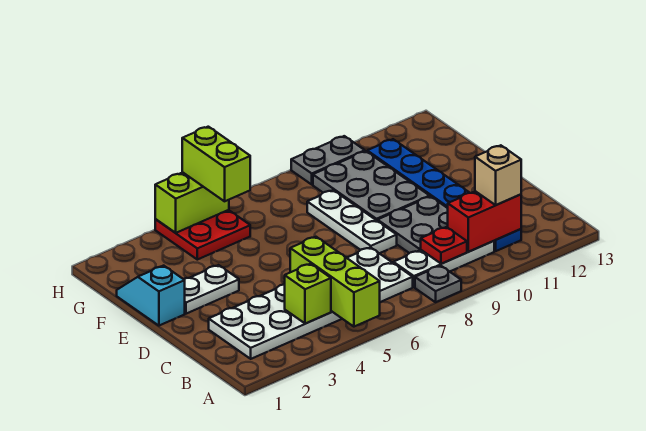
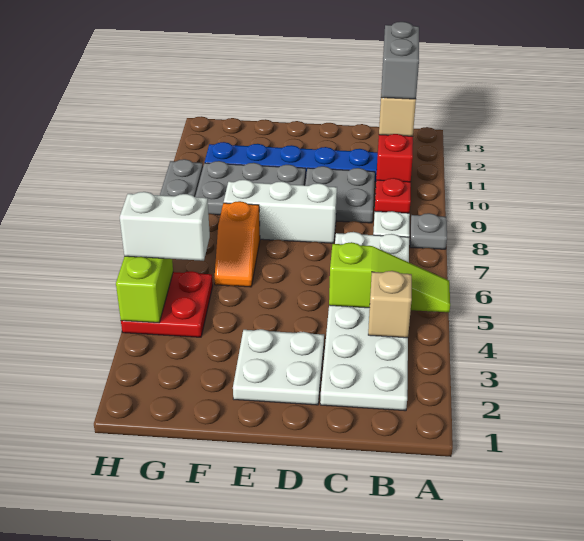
lime brick A5:C5 level 2 -> lime slope A5:C5 level 2 top C
lime brick B4 level 2 -> tan brick B4 level 2
none -> grey brick B11:B12 level 4
white plate D8:F8 level 1 -> white brick D8:F8 level 1
cyan slope E1:F1 level 1 top E -> none
white plate E2:E3 level 1 -> white plate D2:E3 level 1
none -> orange slope F6:F7 level 1 top 7
lime brick G5:H5 level 3 -> white brick G5:H5 level 3

